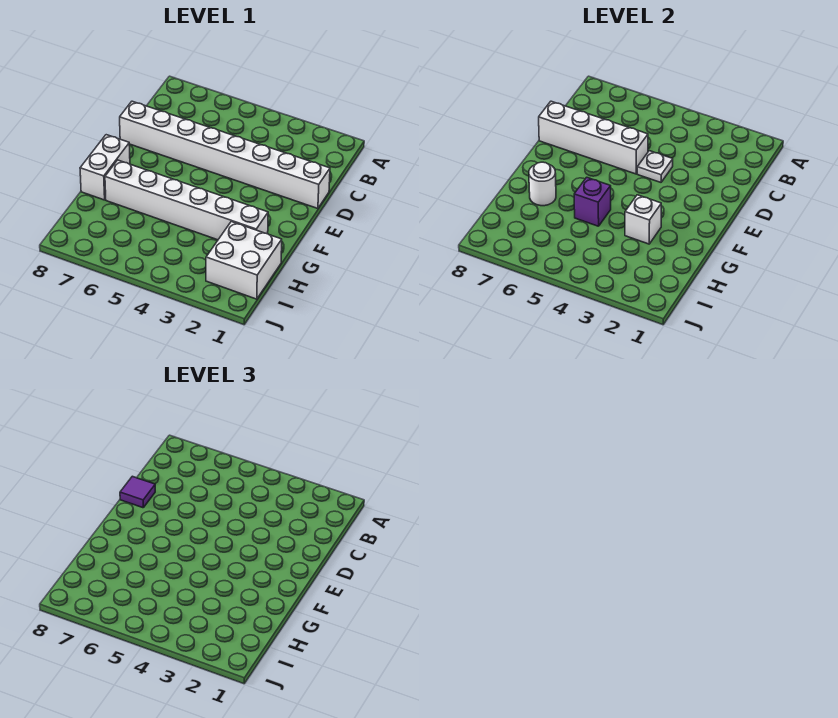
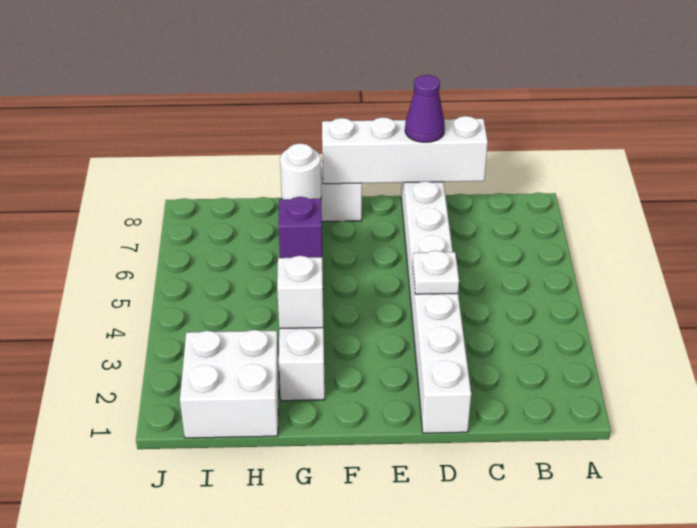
white brick D5:D8 level 2 -> white brick C8:F8 level 2
purple tile D8 level 3 -> purple cone D8 level 3

